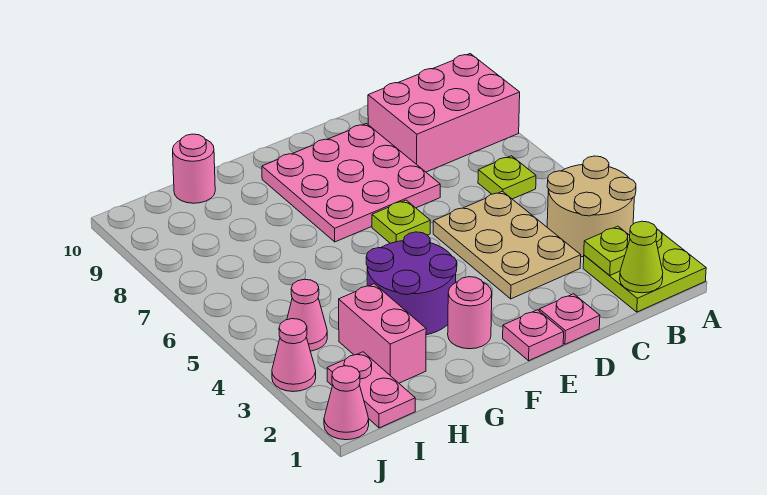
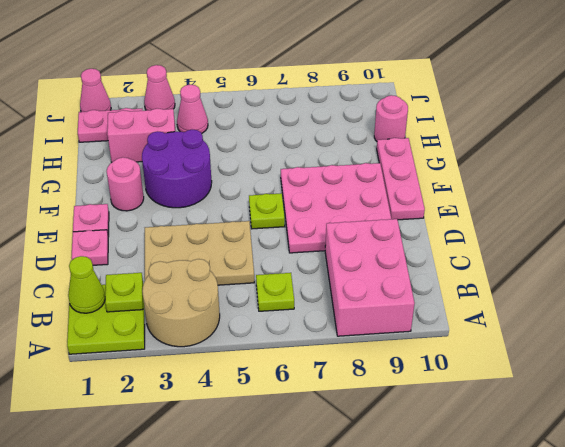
none -> pink plate E10:G10 level 1

